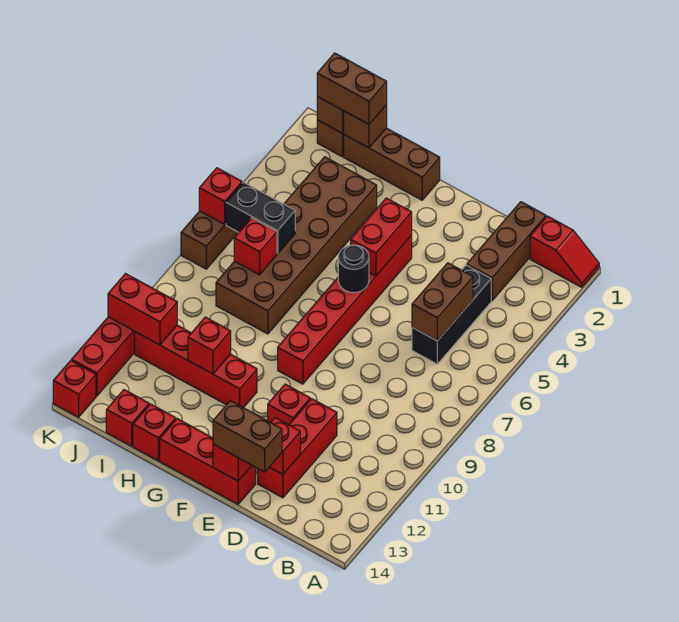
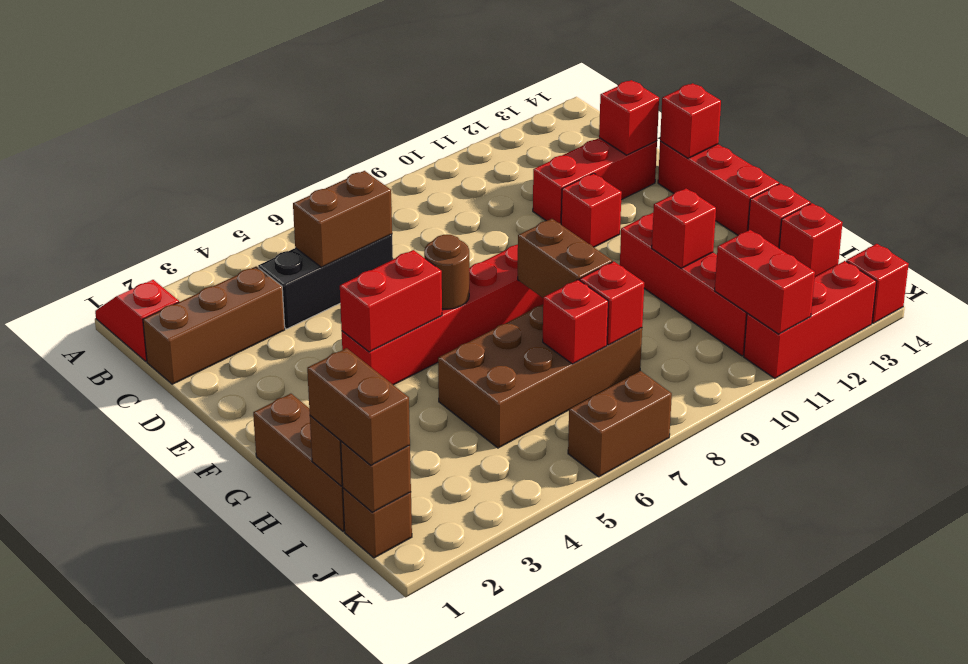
brown brick D14:E14 level 3 -> brown brick G8:H8 level 2
black round brick F6 level 2 -> brown round brick F6 level 2
brown brick H3:I8 level 1 -> brown brick H5:I8 level 1
black brick I6:J6 level 2 -> none
red brick K6 level 2 -> red brick I8 level 2

